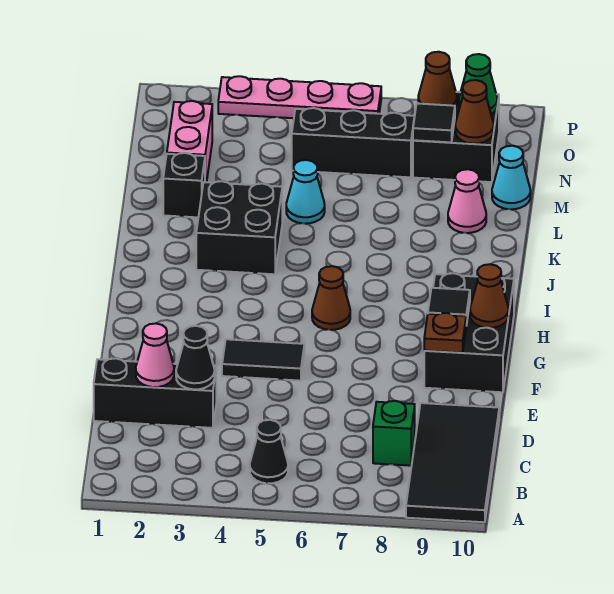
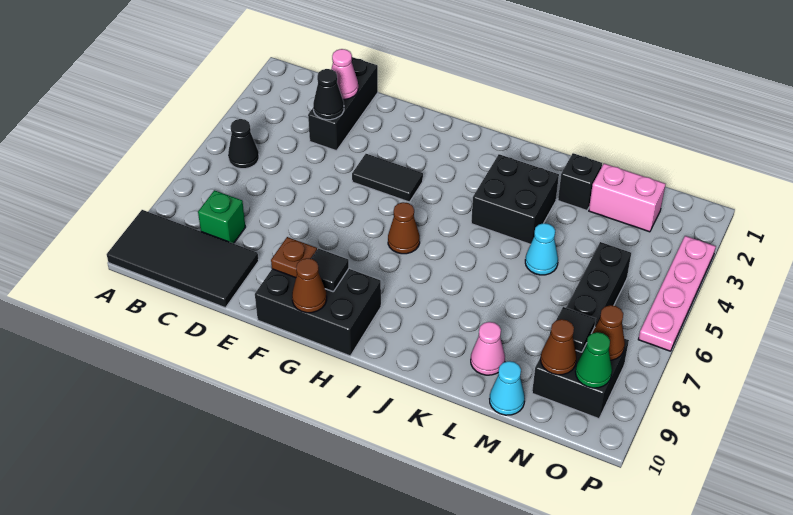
black tile F4:F5 level 1 -> black tile F4:G4 level 1

